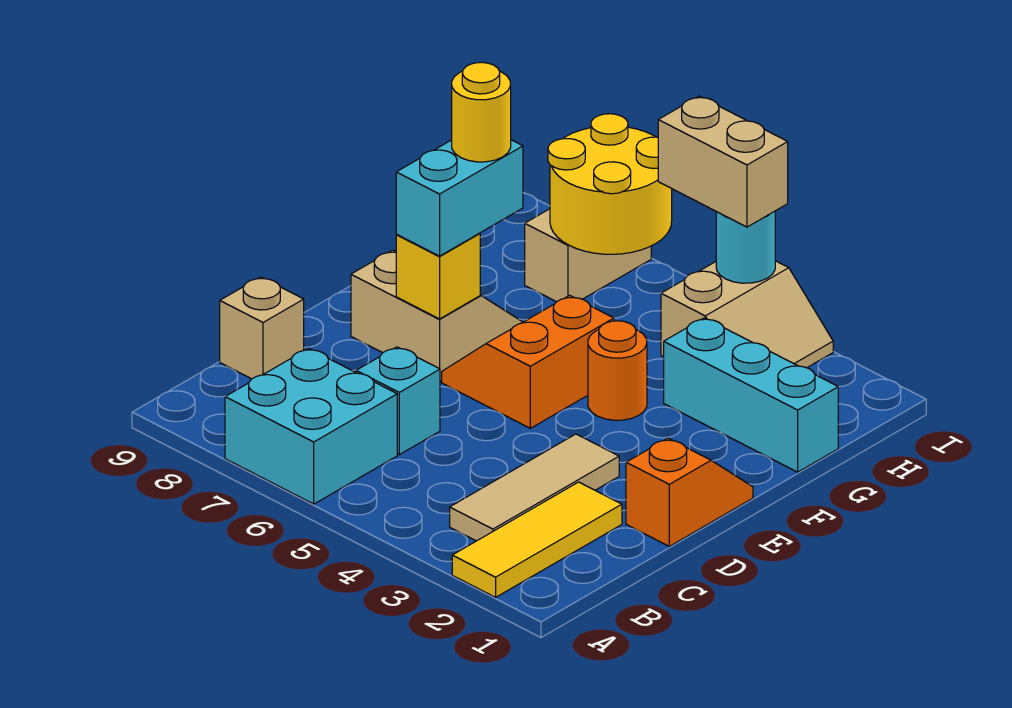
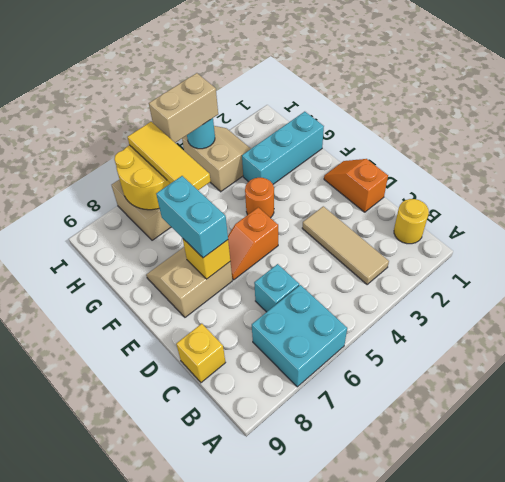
yellow tile A2:C2 level 1 -> yellow tile G6:I6 level 3
tan brick C9 level 1 -> yellow brick C9 level 1
orange slope E5:F6 level 1 top 5 -> orange slope E5:E6 level 1 top 5
yellow round brick F7 level 4 -> yellow round brick B1 level 1

